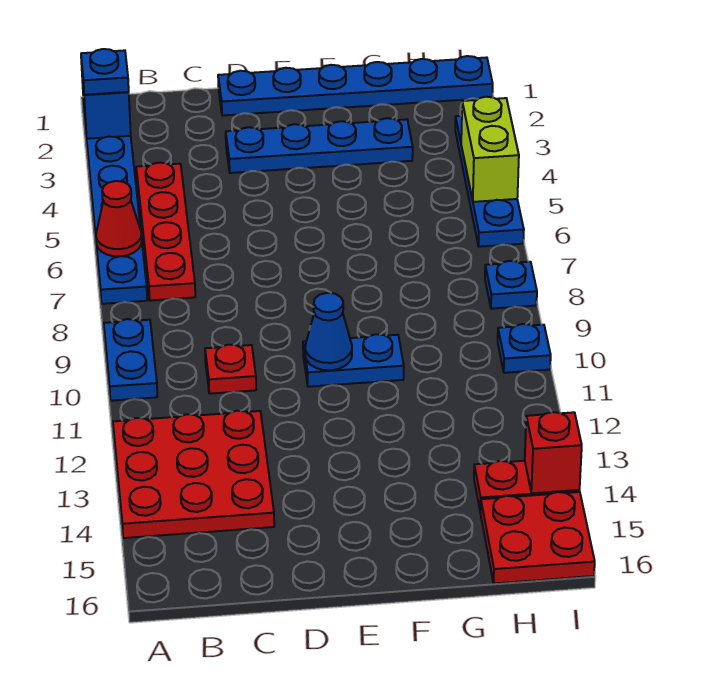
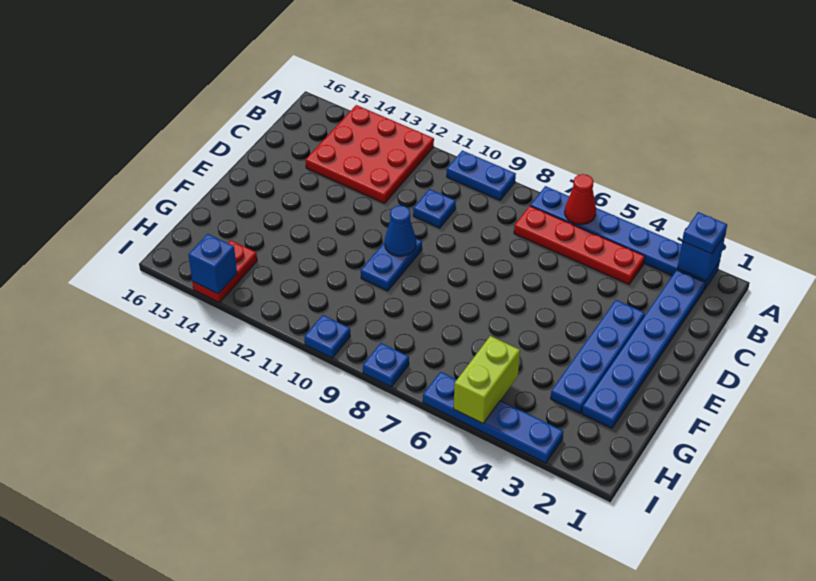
red plate C10 level 1 -> blue plate C10 level 1
blue plate D1:I1 level 1 -> blue plate B2:G2 level 1
red plate H15:I16 level 1 -> none
lime brick I4:I5 level 2 -> lime brick H5:I5 level 2
red brick I14 level 2 -> blue brick I14 level 2

